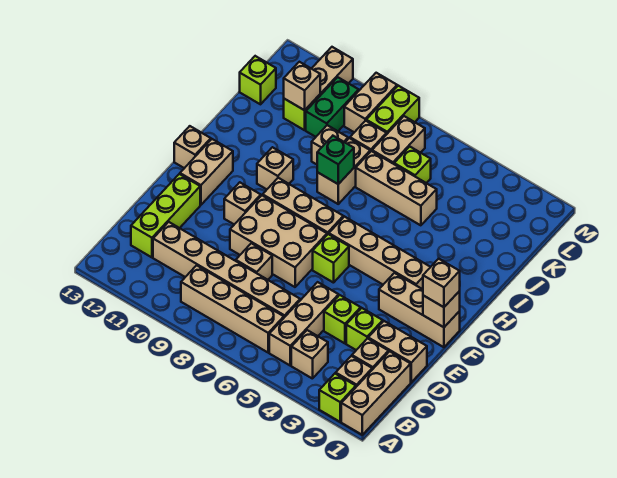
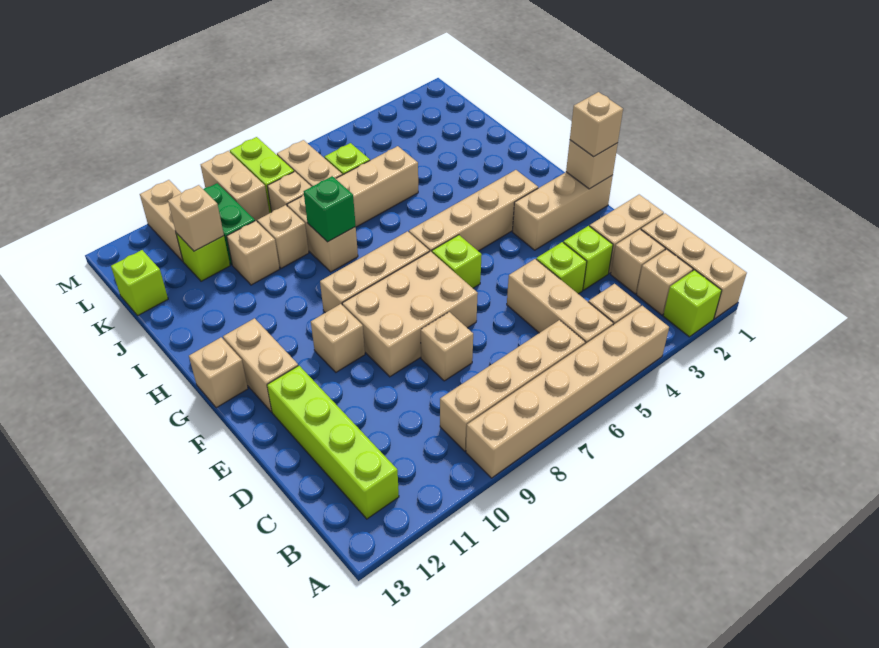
tan brick C6:C11 level 1 -> tan brick A4:A9 level 1
lime brick C12:E12 level 1 -> lime brick B12:E12 level 1
tan brick H10 level 1 -> tan brick J10 level 1

